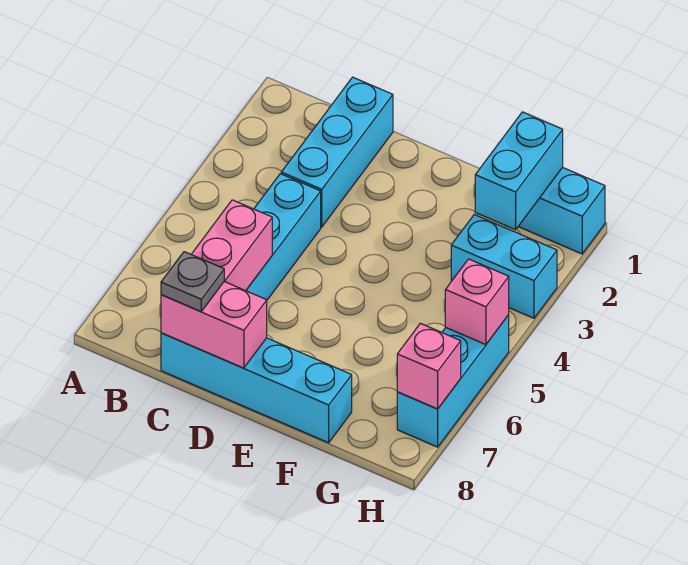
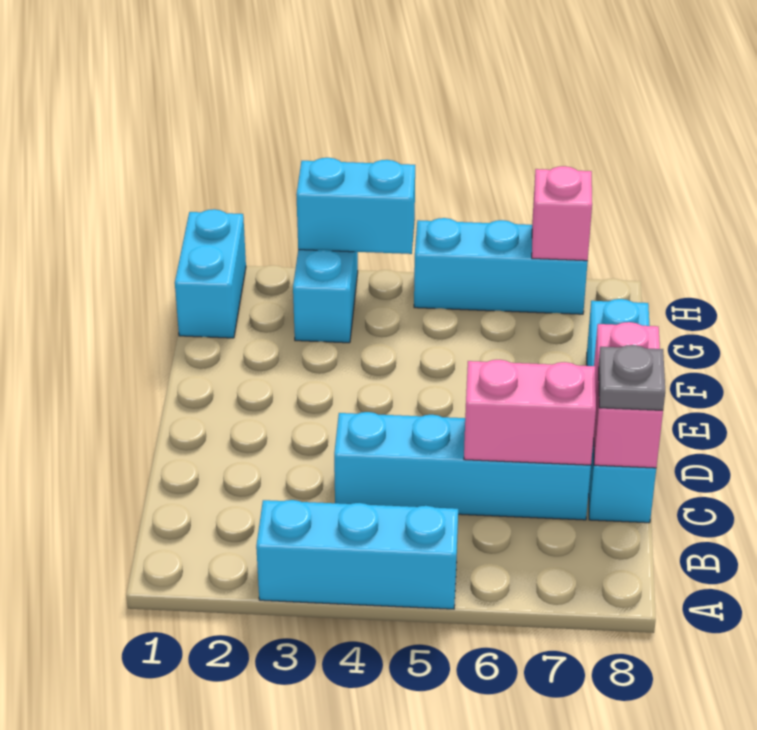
cyan brick C1:C3 level 1 -> cyan brick A3:A5 level 1
cyan brick G1:G2 level 2 -> cyan brick H3:H4 level 2
pink brick H5 level 2 -> none

